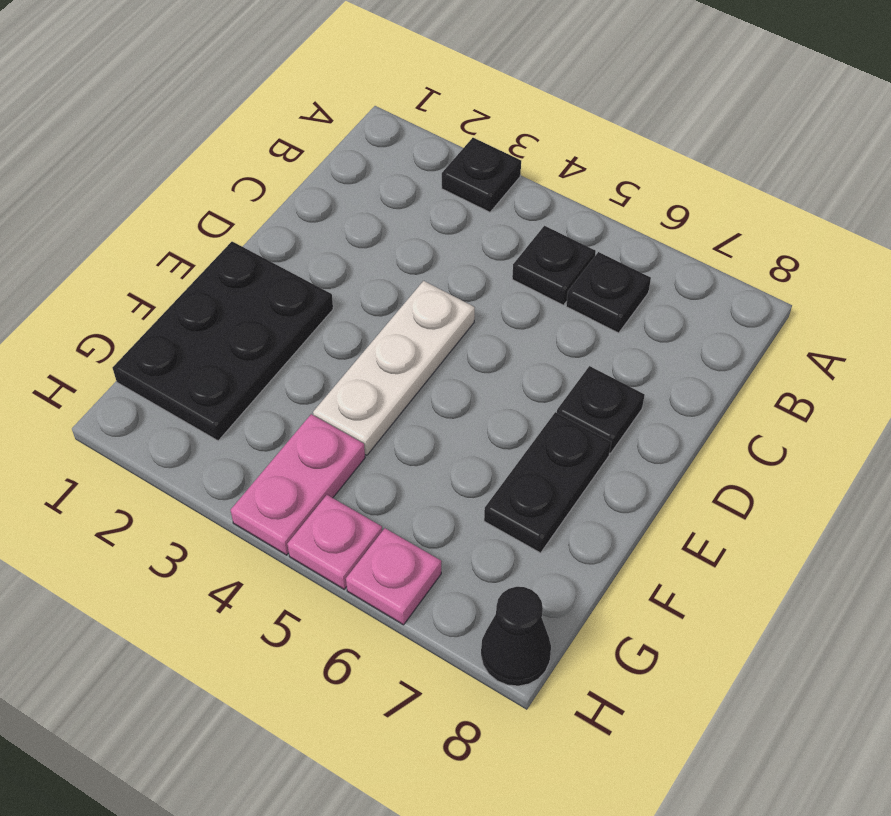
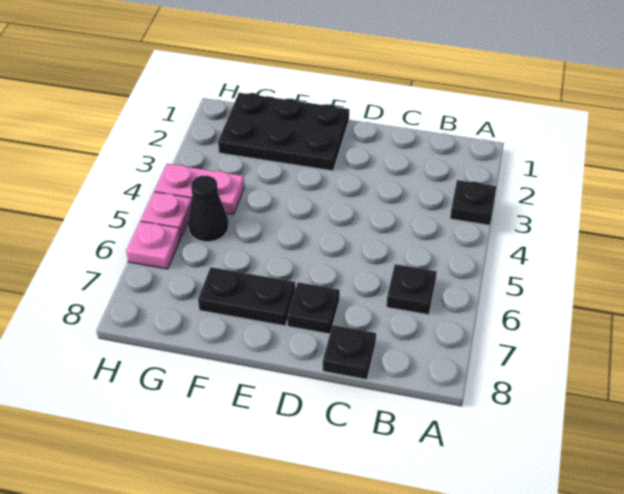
black plate B5 level 1 -> black plate C8 level 1
white plate D4:F4 level 1 -> none
black cone H8 level 1 -> black cone G5 level 1

